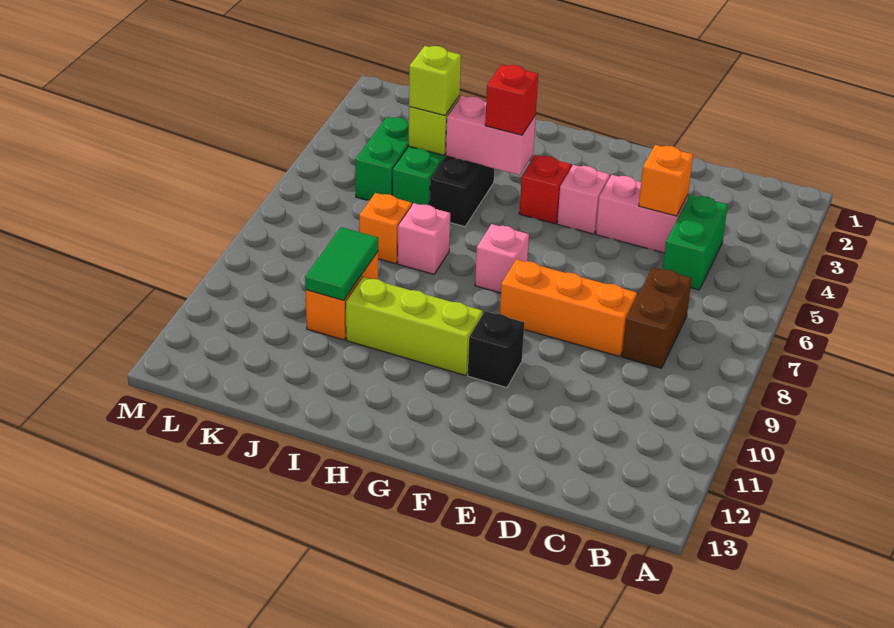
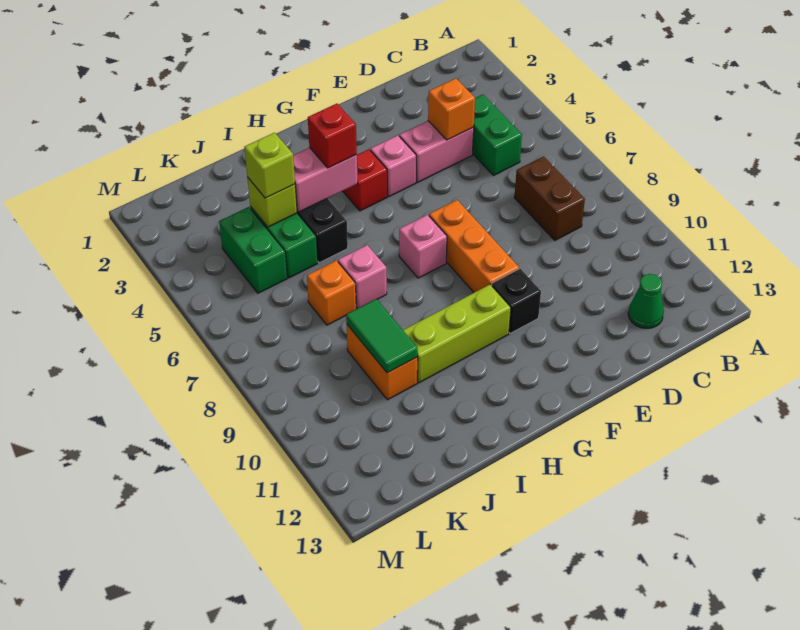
none -> green cone C12 level 1
orange brick D8:F8 level 1 -> orange brick F7:F9 level 1

